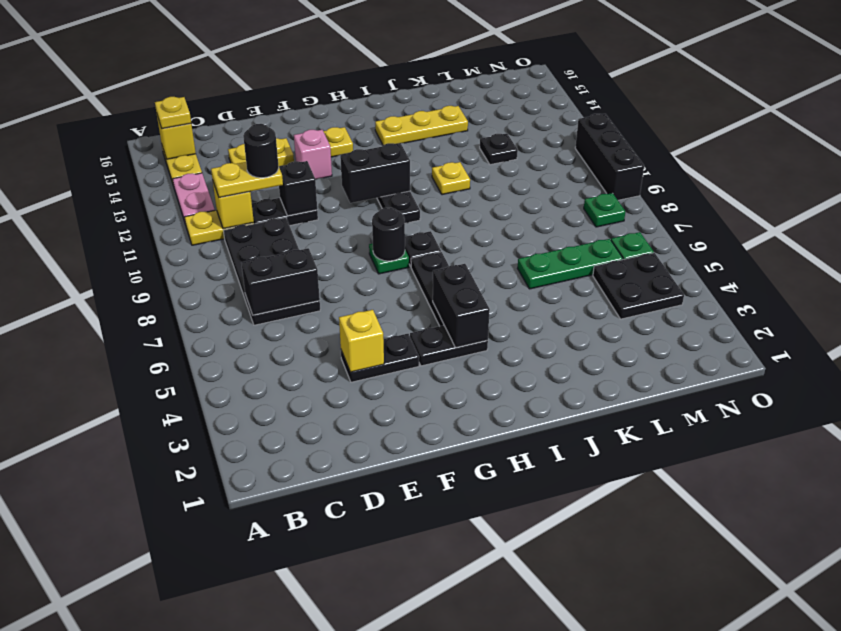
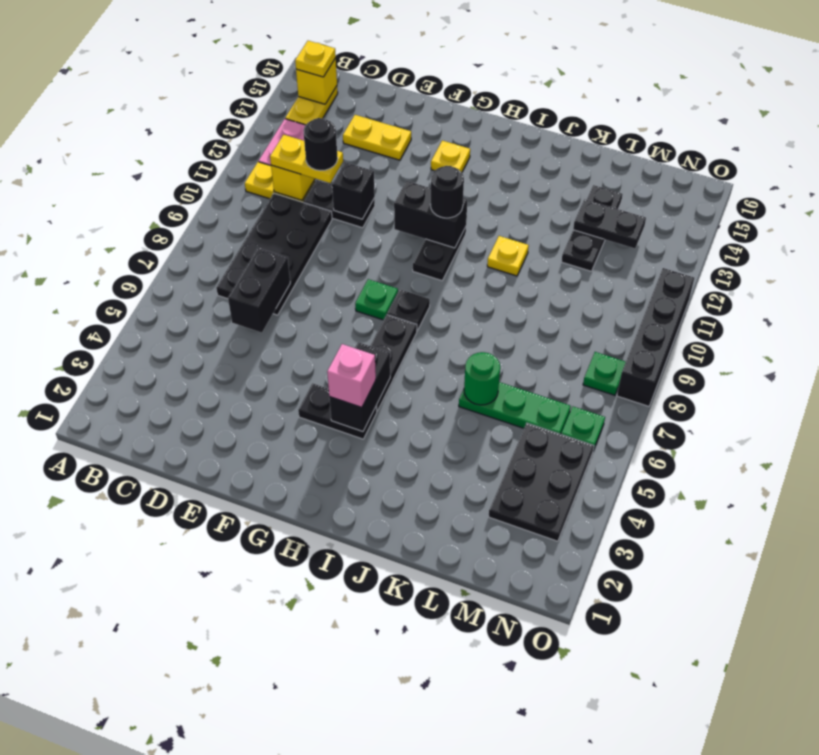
black brick C7:D7 level 2 -> black brick D6:D7 level 2
black plate E4:F4 level 1 -> black plate L13:M13 level 2
yellow brick E4 level 2 -> none
pink brick F13 level 1 -> pink brick H4 level 3
black round brick G8 level 2 -> black round brick H11 level 3
yellow plate I14:K14 level 1 -> none
none -> green round brick K6 level 2
black plate L12 level 1 -> black plate L12:L14 level 1
black plate M4:N5 level 1 -> black plate M3:N5 level 1
black brick O9:O11 level 1 -> black brick O8:O11 level 1

